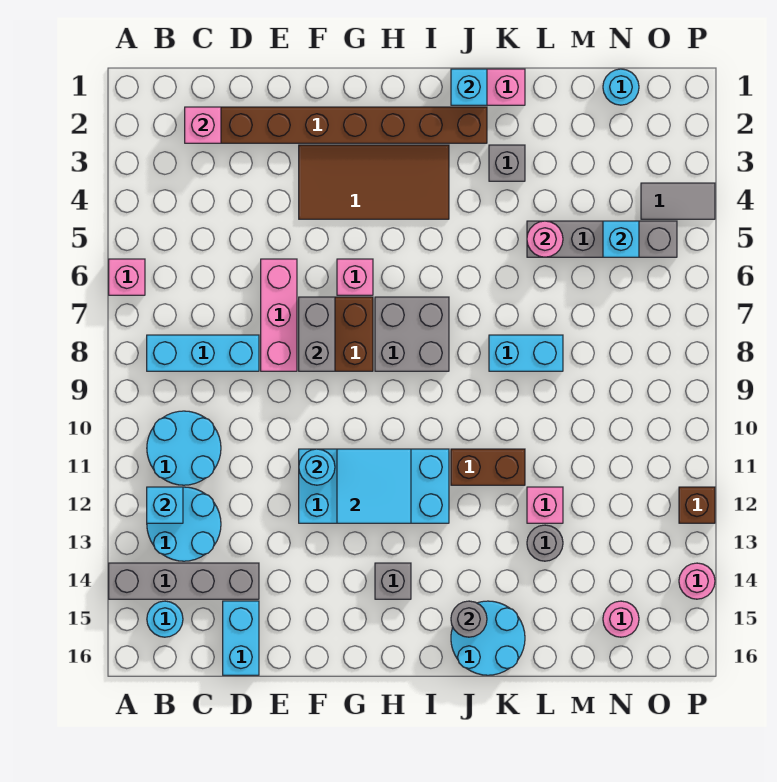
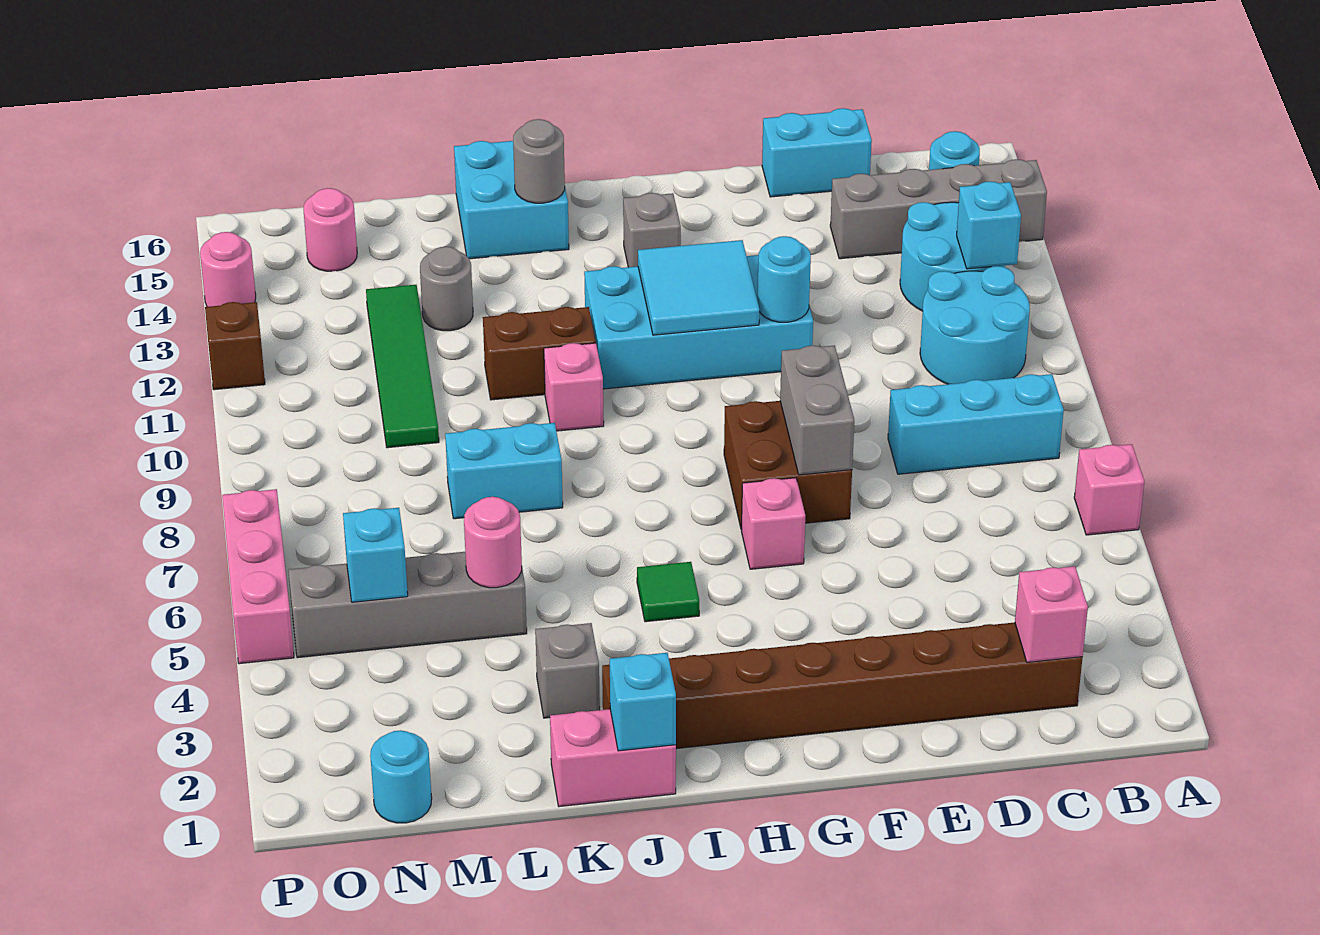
cyan brick D15:D16 level 1 -> cyan brick D16:E16 level 1
pink brick E6:E8 level 1 -> pink brick P5:P7 level 1
brown tile F3:I4 level 1 -> none
grey brick H7:I8 level 1 -> none
none -> green tile I5 level 1
cyan round brick J15:K16 level 1 -> cyan brick J15:K16 level 1
pink brick L12 level 1 -> pink brick J10 level 1
none -> green tile M10:M13 level 1
grey tile O4:P4 level 1 -> none

